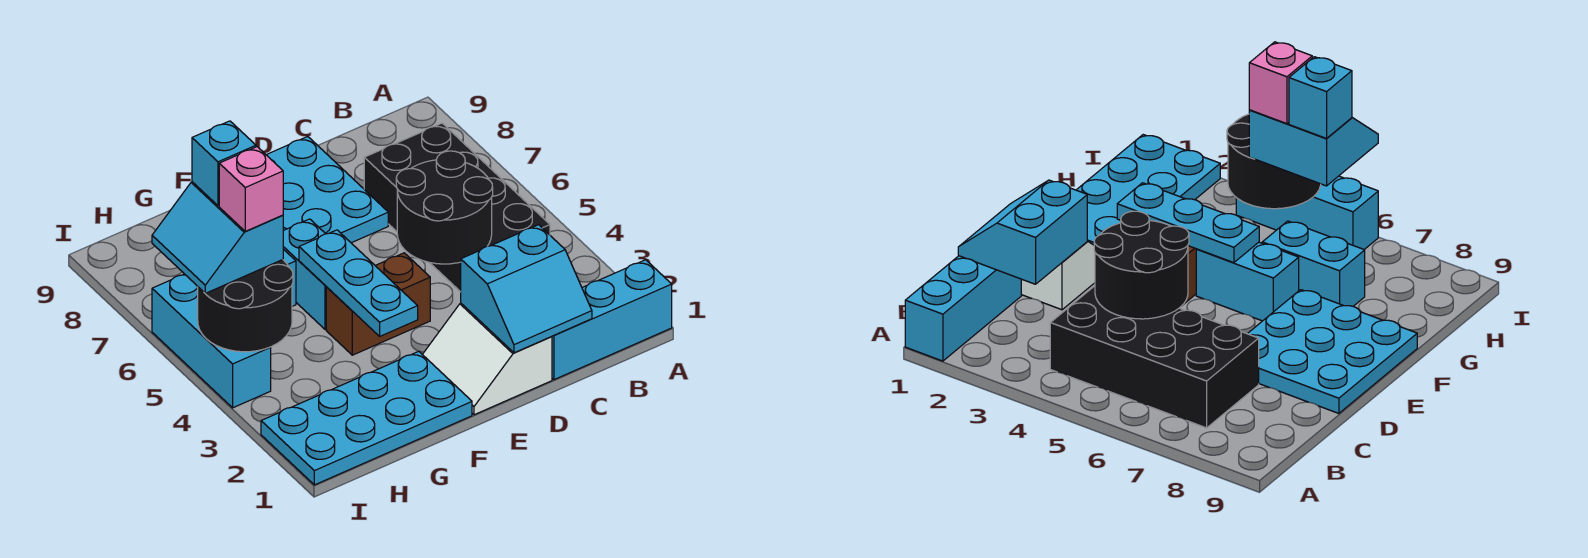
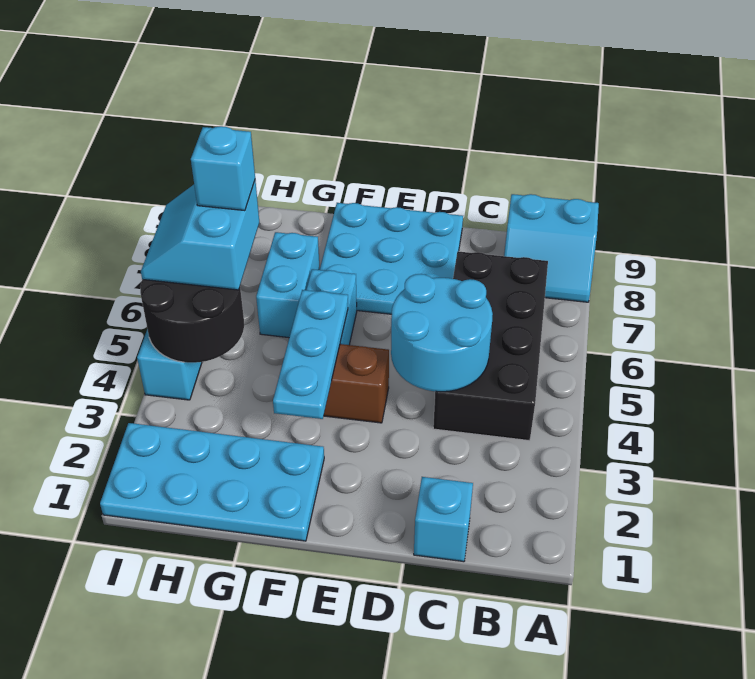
cyan brick A1:C1 level 1 -> cyan brick C1 level 1
cyan slope C1:D2 level 2 top 2 -> cyan slope A8:B9 level 1 top 9
black round brick C4:D5 level 2 -> cyan round brick C4:D5 level 2
white slope D1:E2 level 1 top D -> none
pink brick H5 level 4 -> none

